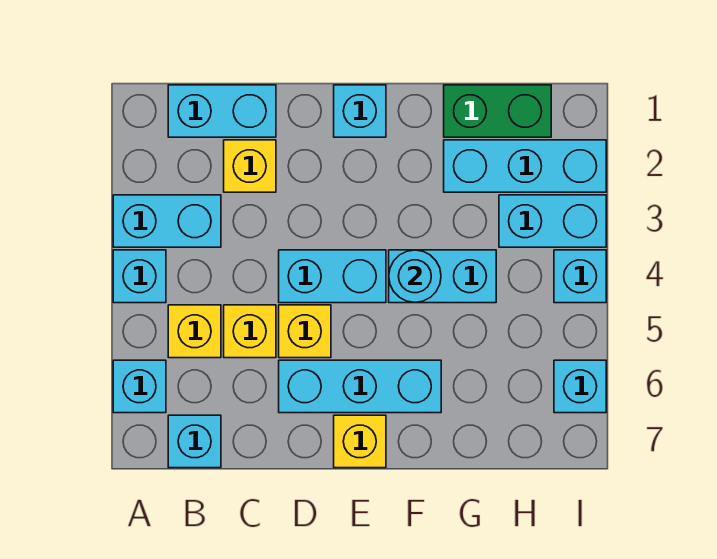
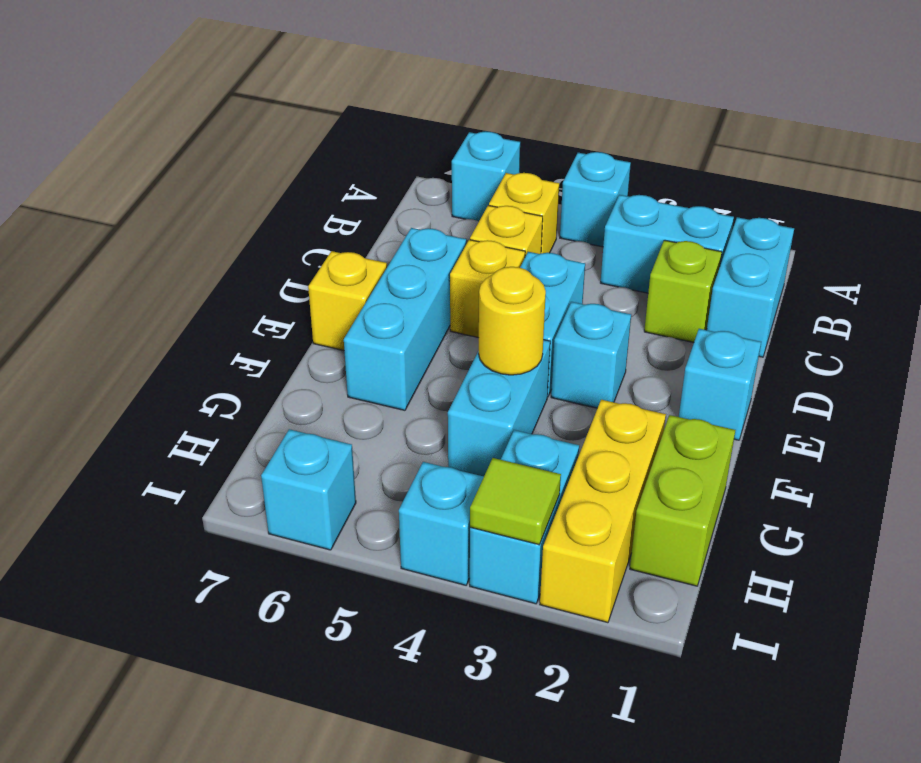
cyan brick A3:B3 level 1 -> cyan brick B2:B3 level 1
cyan brick B7 level 1 -> cyan brick E3 level 1
yellow brick C2 level 1 -> lime brick C2 level 1
cyan round brick F4 level 2 -> yellow round brick F4 level 2
green brick G1:H1 level 1 -> lime brick G1:H1 level 1
cyan brick G2:I2 level 1 -> yellow brick G2:I2 level 1
none -> lime tile I3 level 2

